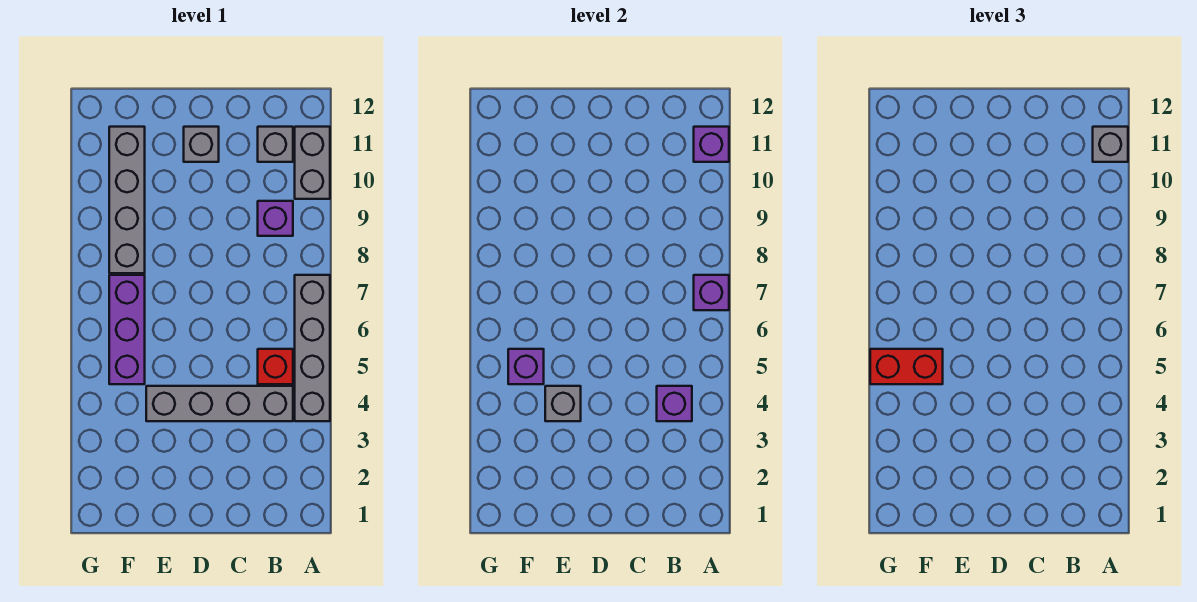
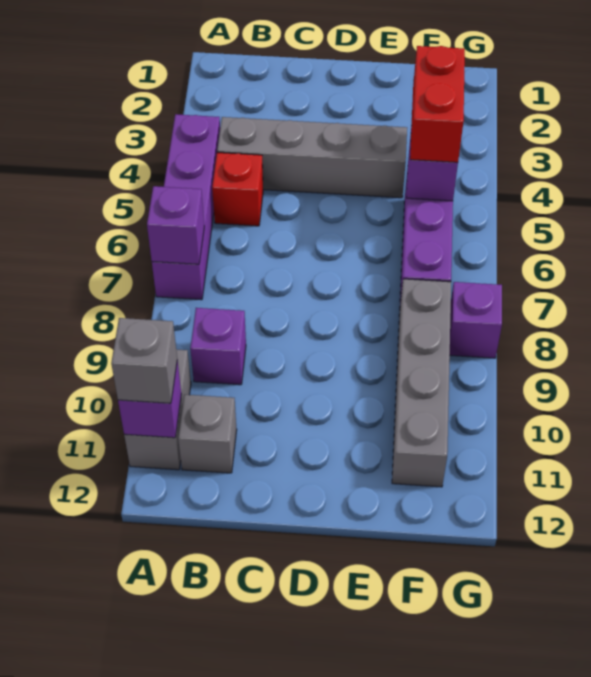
grey brick A4:A7 level 1 -> purple brick A4:A7 level 1
purple brick B4 level 2 -> purple brick G8 level 1
grey brick D11 level 1 -> none
grey brick E4 level 2 -> none
red brick F5:G5 level 3 -> red brick F4:F5 level 3

